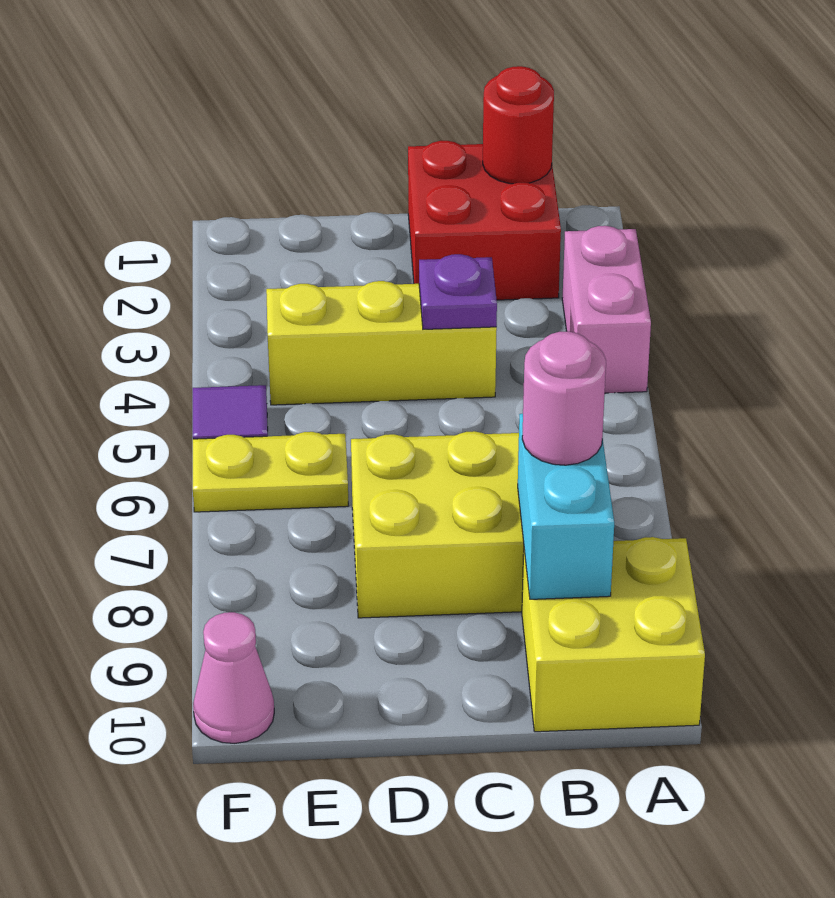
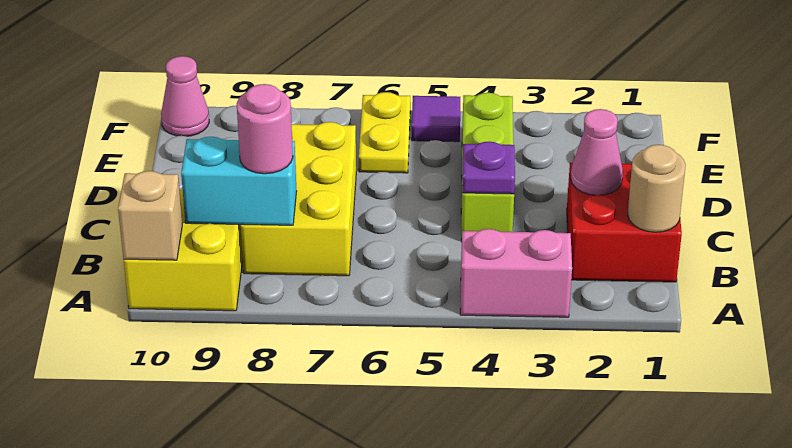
none -> tan brick A10 level 2
red round brick B1 level 2 -> tan round brick B1 level 2
none -> pink cone C2 level 2
yellow brick C4:E4 level 1 -> lime brick C4:E4 level 1

